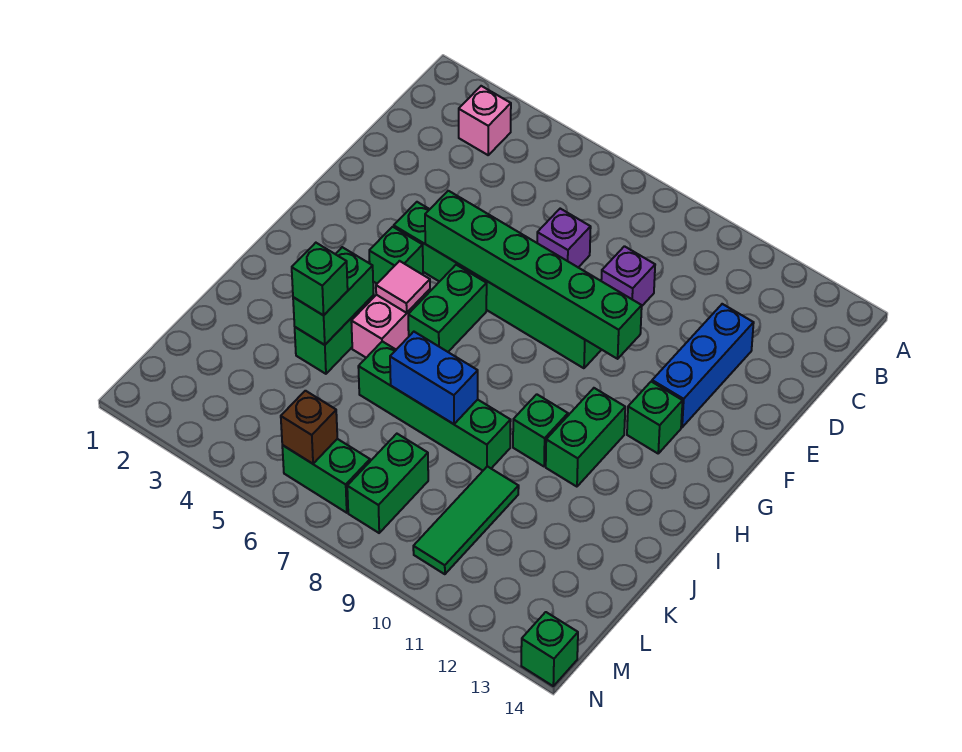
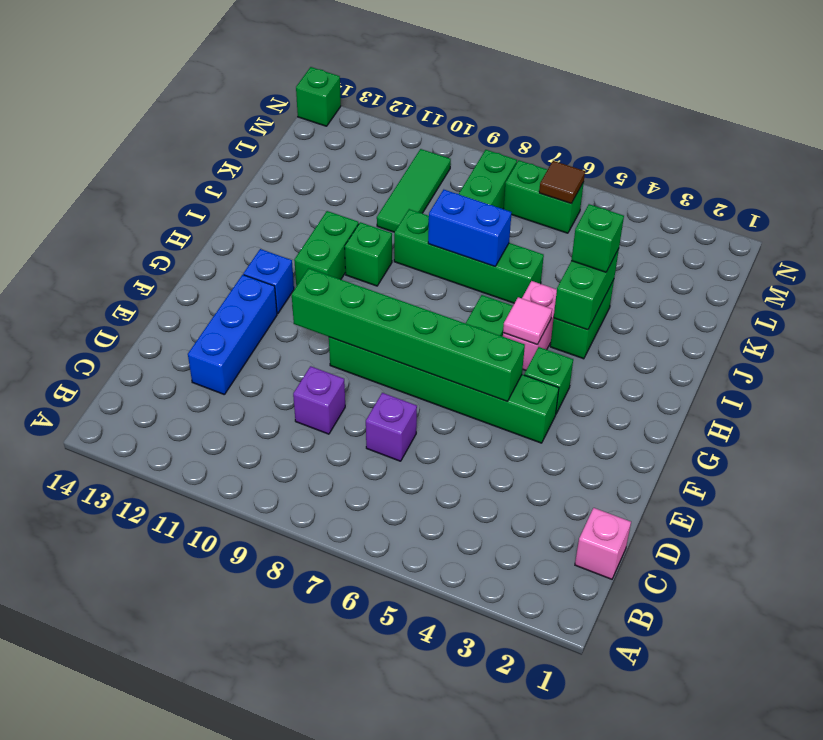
pink brick B3 level 1 -> pink brick C1 level 1
green brick G12 level 1 -> blue brick G12 level 1
brown brick M6 level 2 -> brown tile M6 level 2

